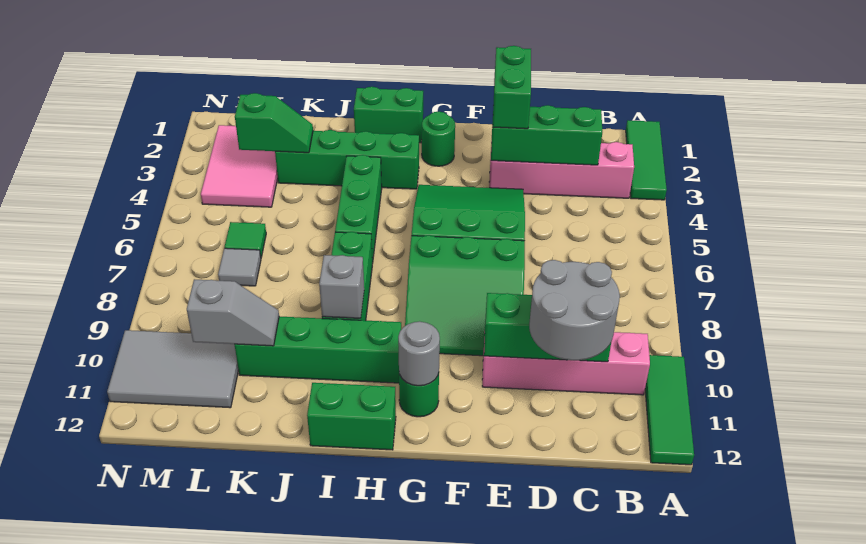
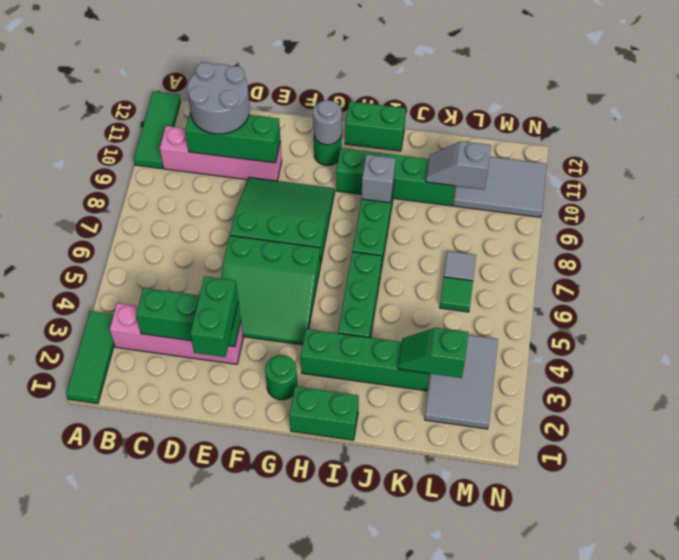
pink tile L2:M4 level 1 -> grey tile L2:M4 level 1

